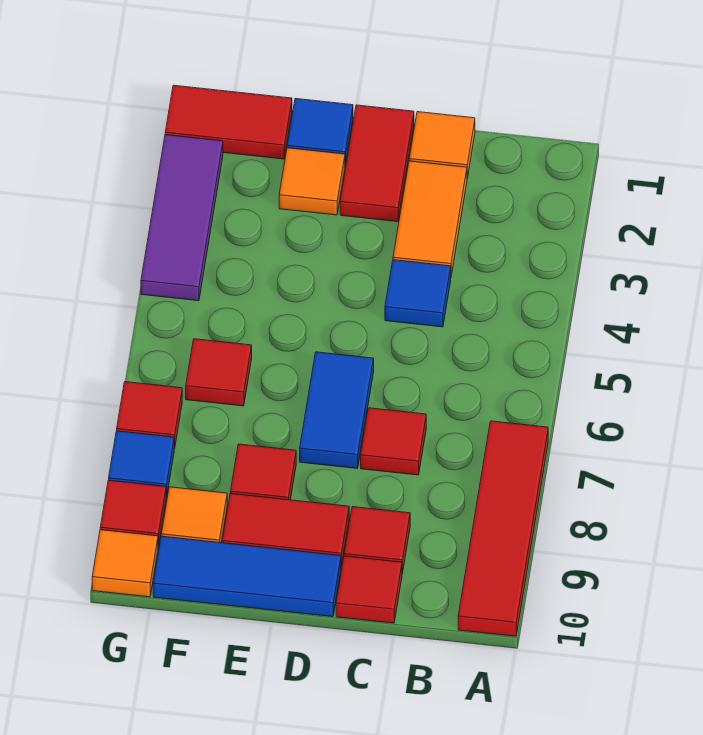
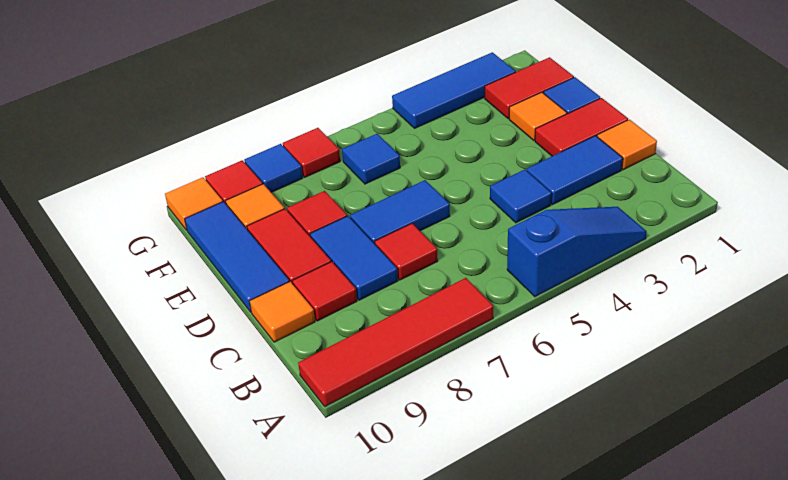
none -> blue slope A3:A5 level 1 top 5
orange tile C2:C3 level 1 -> blue tile C2:C3 level 1
none -> blue tile C8:D8 level 1
red tile C10 level 1 -> orange tile C10 level 1
red tile F1:G1 level 1 -> red tile F1:F2 level 1
red tile F6 level 1 -> blue tile F6 level 1
purple tile G2:G4 level 1 -> blue tile G2:G4 level 1

